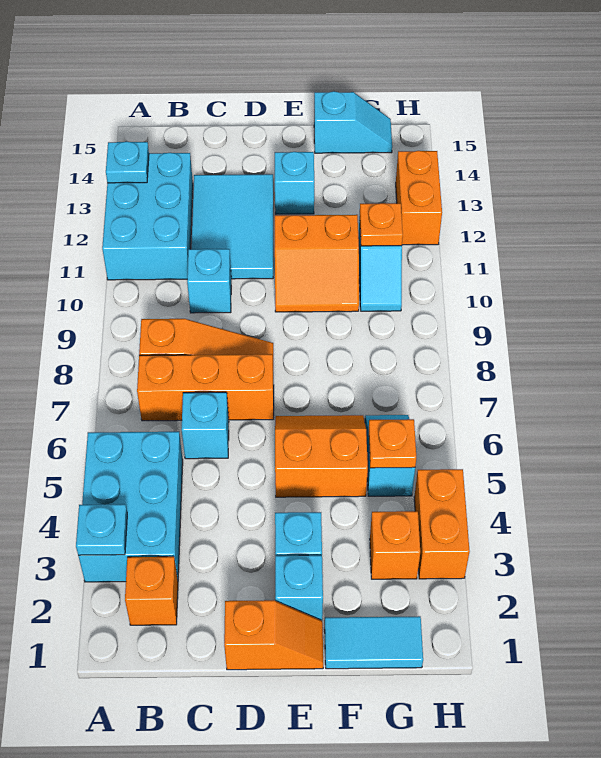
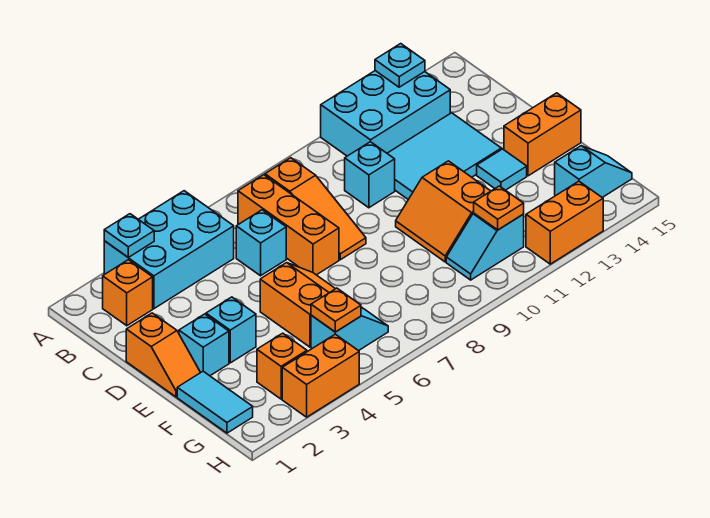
cyan brick E13 level 1 -> cyan tile E13 level 1
none -> orange brick E14:E15 level 1
cyan slope F15:G15 level 1 top F -> cyan slope G14:G15 level 1 top 14

